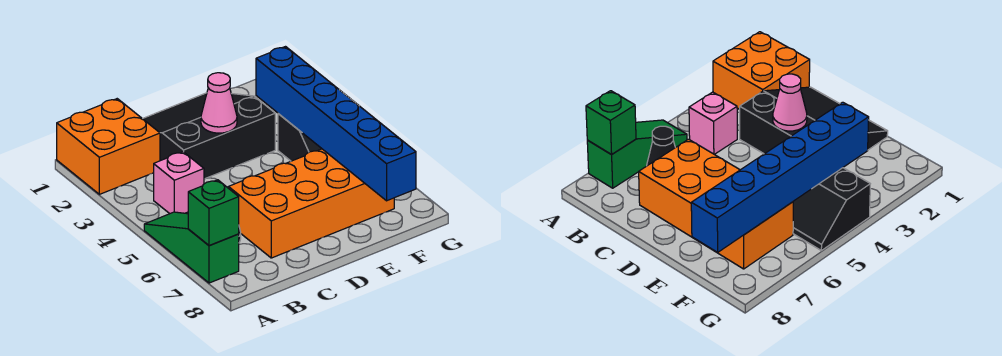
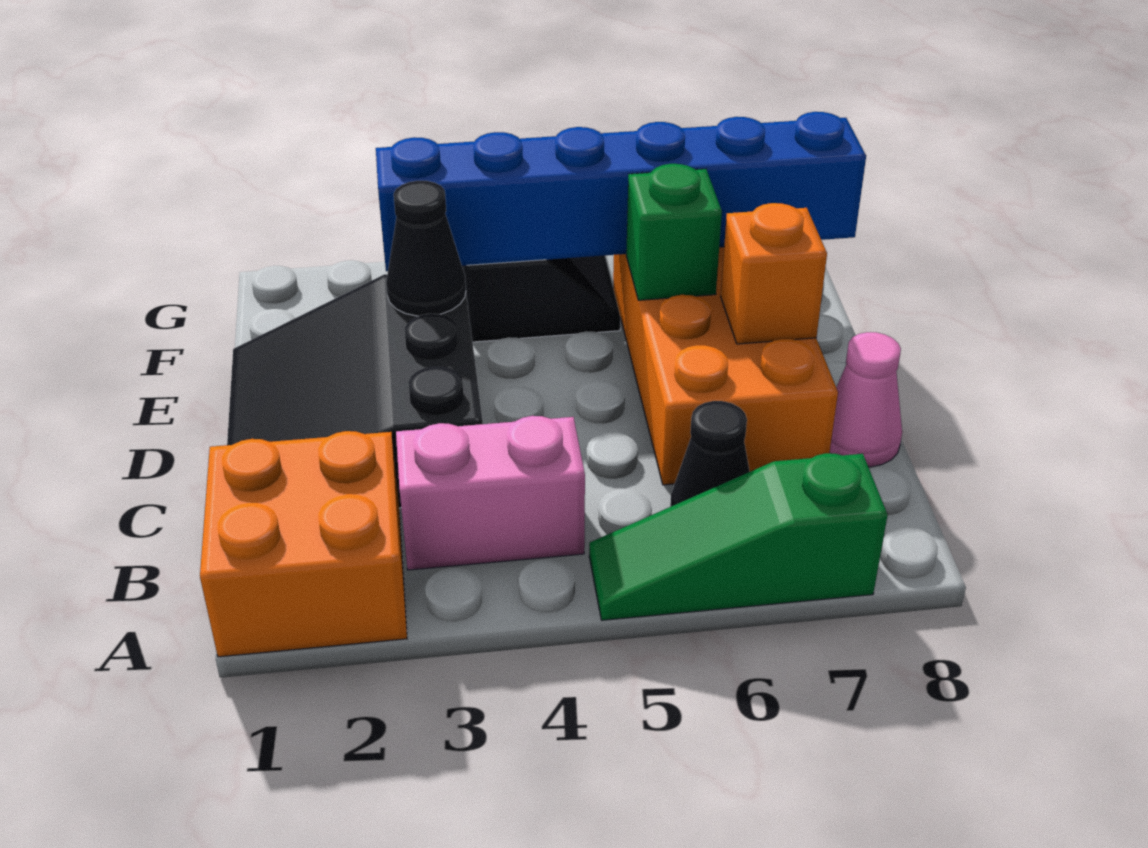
green brick A7 level 2 -> green brick E6 level 2
pink brick B4 level 1 -> pink brick B3:B4 level 1
pink cone D3 level 2 -> pink cone C8 level 1
none -> orange brick D7 level 2
none -> black cone E3 level 2

